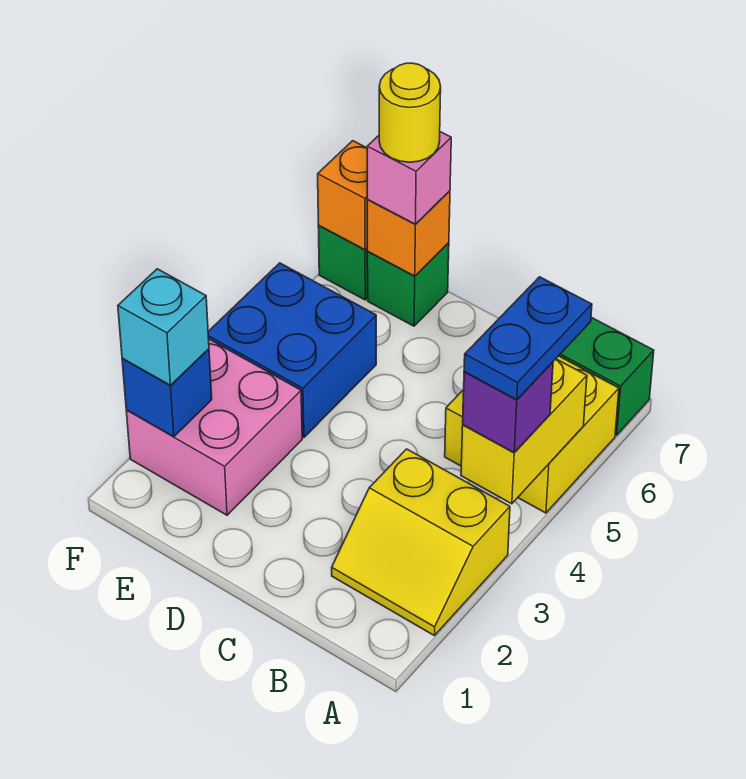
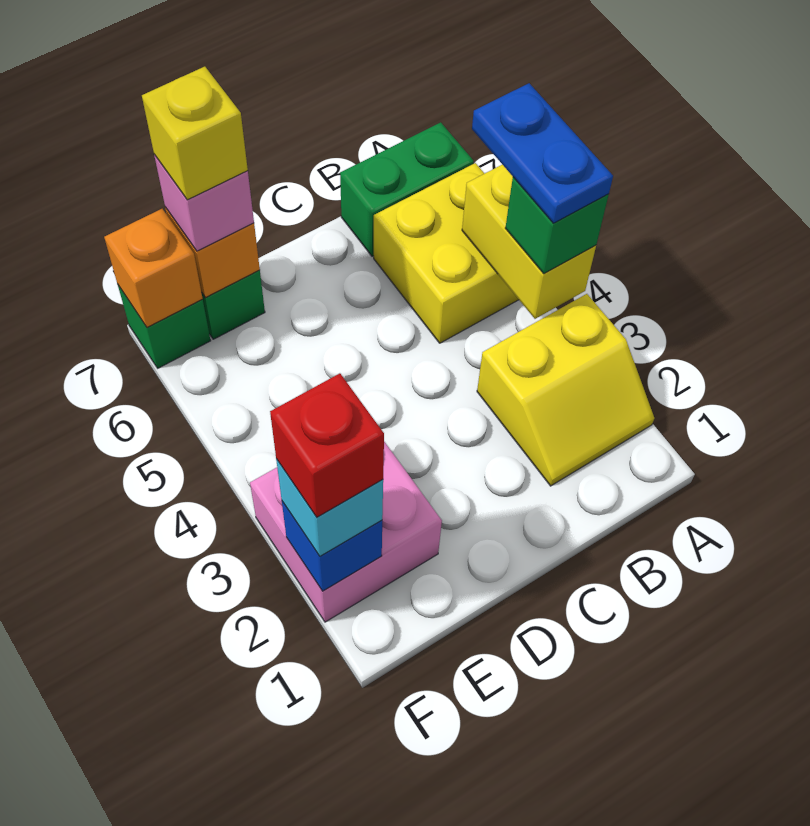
purple brick A4 level 3 -> green brick A4 level 3
blue brick E4:F5 level 1 -> none
yellow round brick E7 level 4 -> yellow brick E7 level 4
none -> red brick F2 level 4

